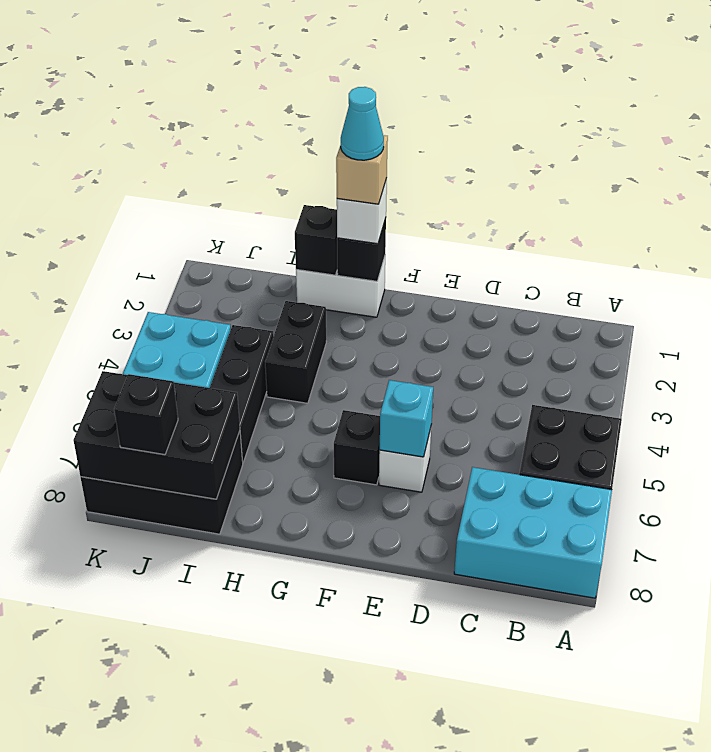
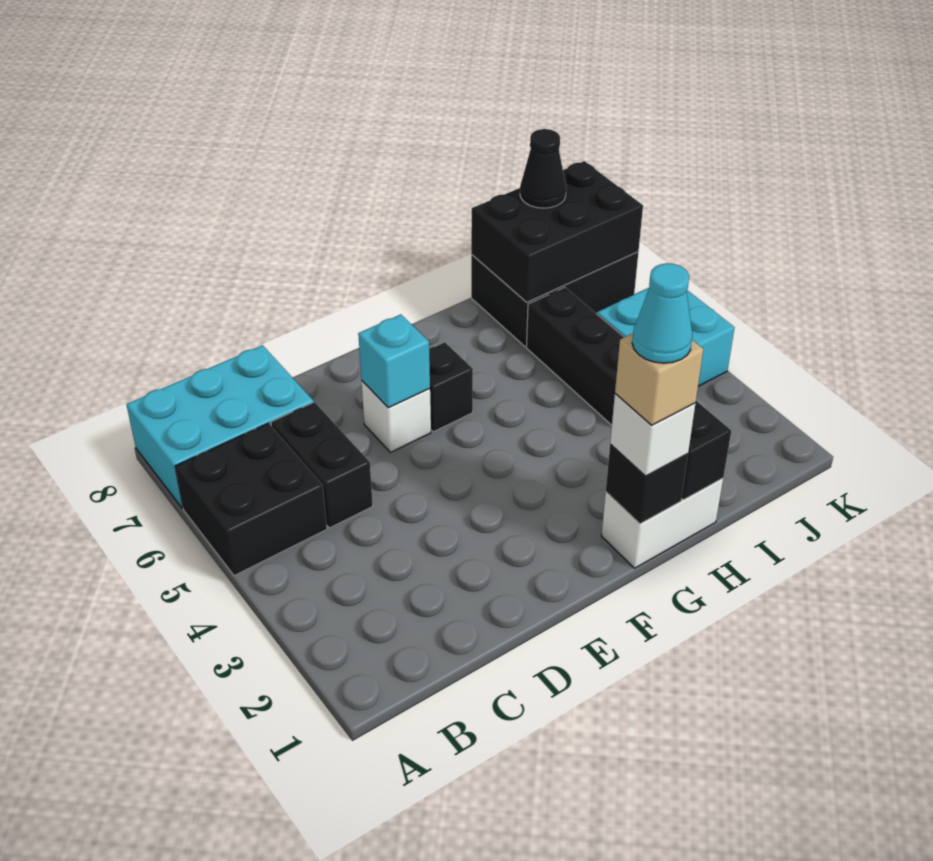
black brick H3:H4 level 1 -> black brick C5:C6 level 1
black brick J8 level 3 -> black cone J8 level 3

